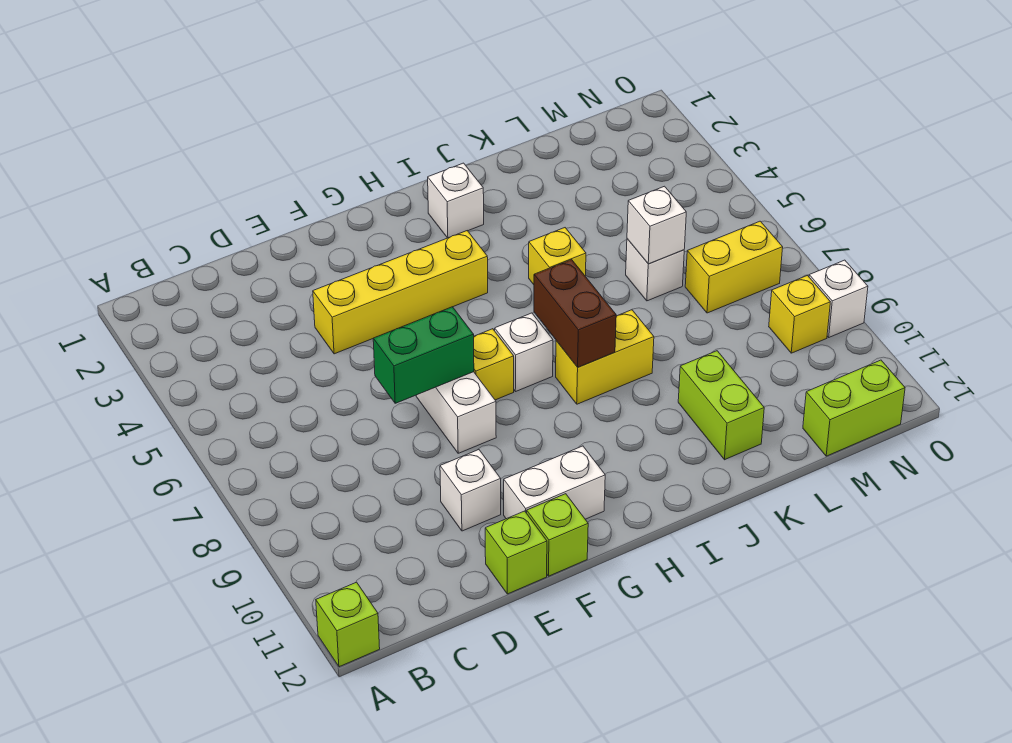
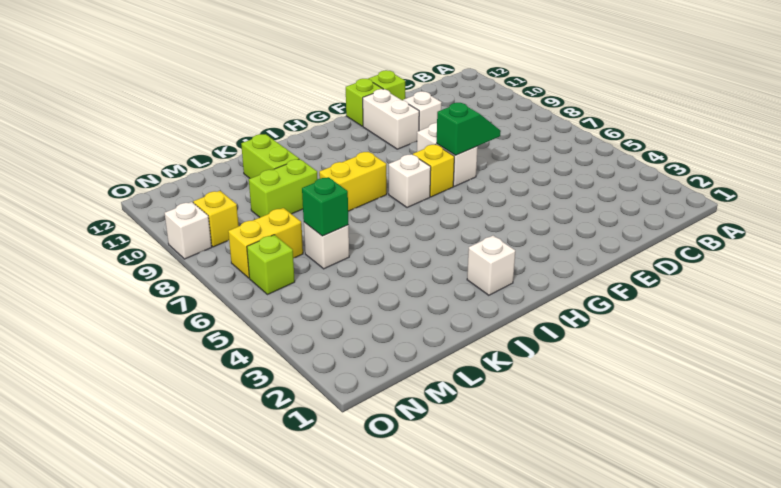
lime brick A12 level 1 -> lime brick N6 level 1
yellow brick E4:H4 level 1 -> none
green brick E7:F7 level 2 -> green slope E7:F7 level 2 top F
white brick F11:G11 level 1 -> white brick F10:F11 level 1
brown brick I7:I8 level 2 -> none
yellow brick J5 level 1 -> none
white brick L6 level 2 -> green brick L6 level 2
lime brick M12:N12 level 1 -> lime brick K9:L9 level 1

